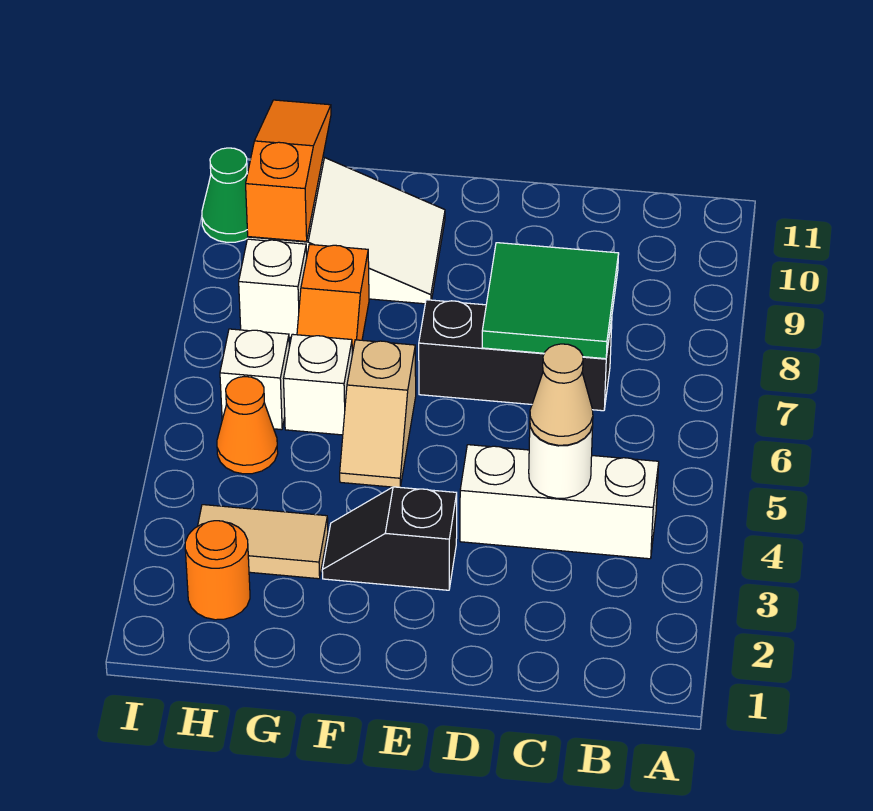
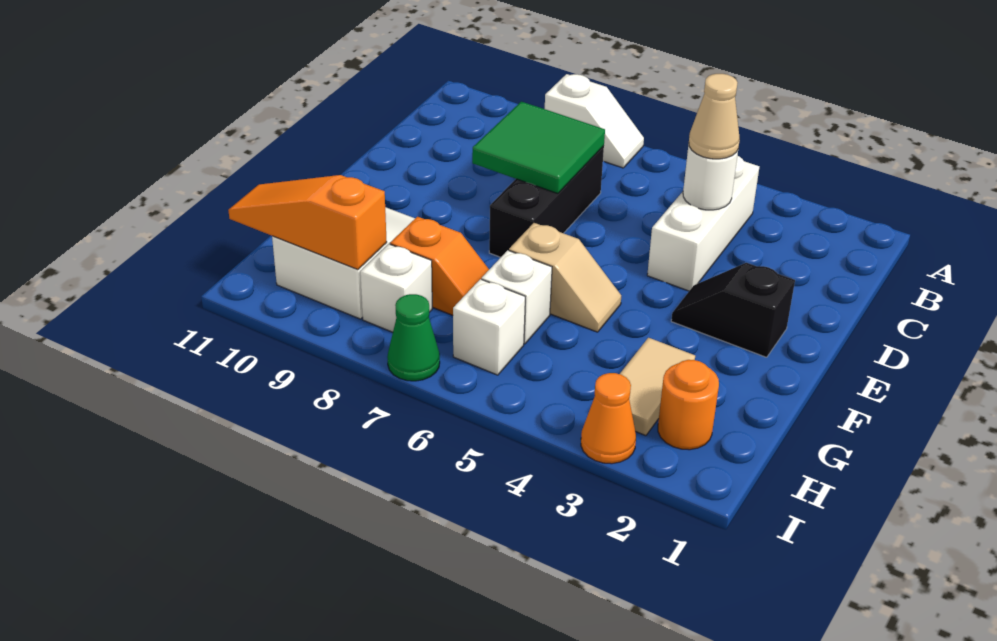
none -> white slope A7:A8 level 1 top 8
black slope E3:F3 level 1 top E -> black slope E2:E3 level 1 top 2
orange cone H5 level 1 -> orange cone I3 level 1
green cone I10 level 1 -> green cone I7 level 1

